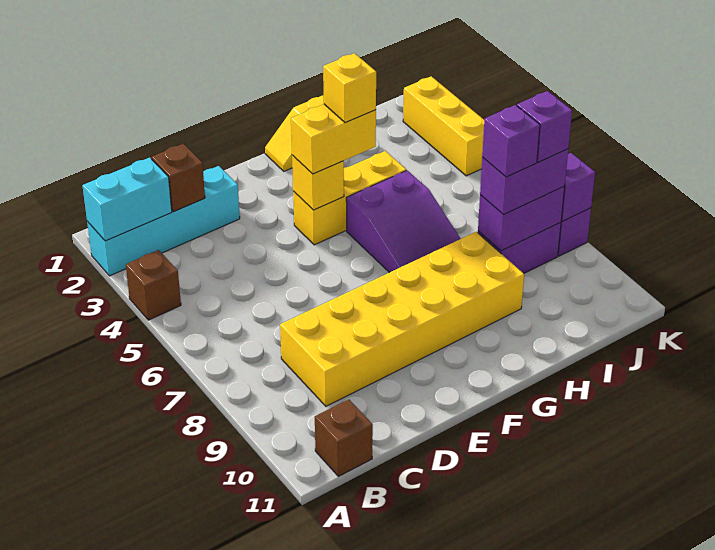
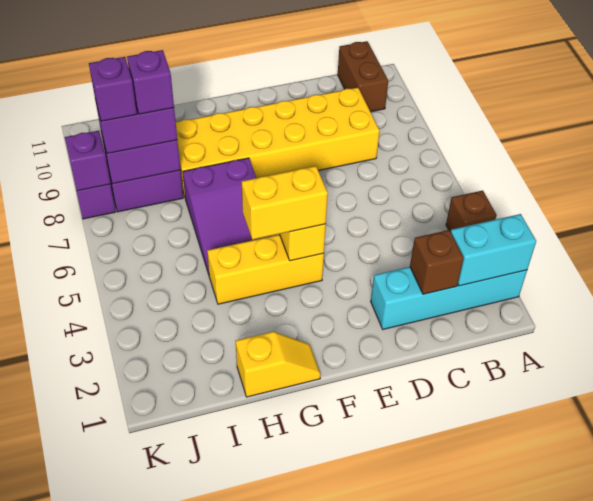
brown brick B11 level 1 -> brown brick B10:B11 level 1
yellow brick G4 level 4 -> none
purple slope G5:H7 level 1 top 5 -> purple slope G5:H7 level 1 top 7
yellow brick K2:K4 level 1 -> none

